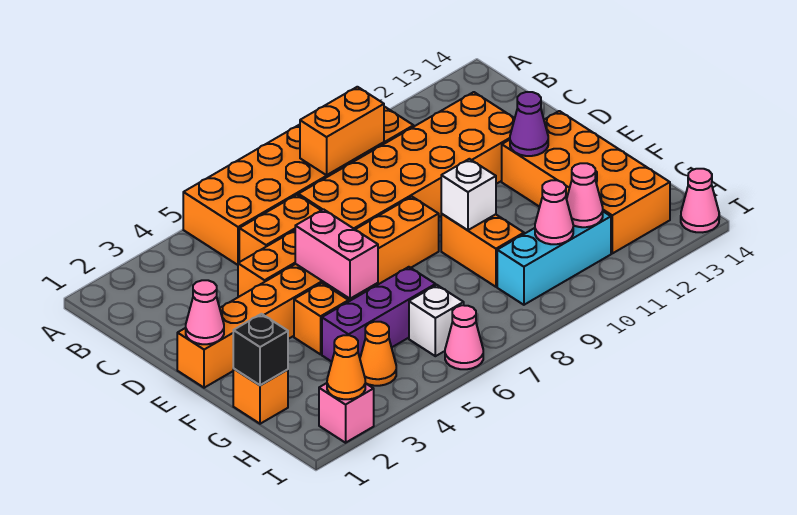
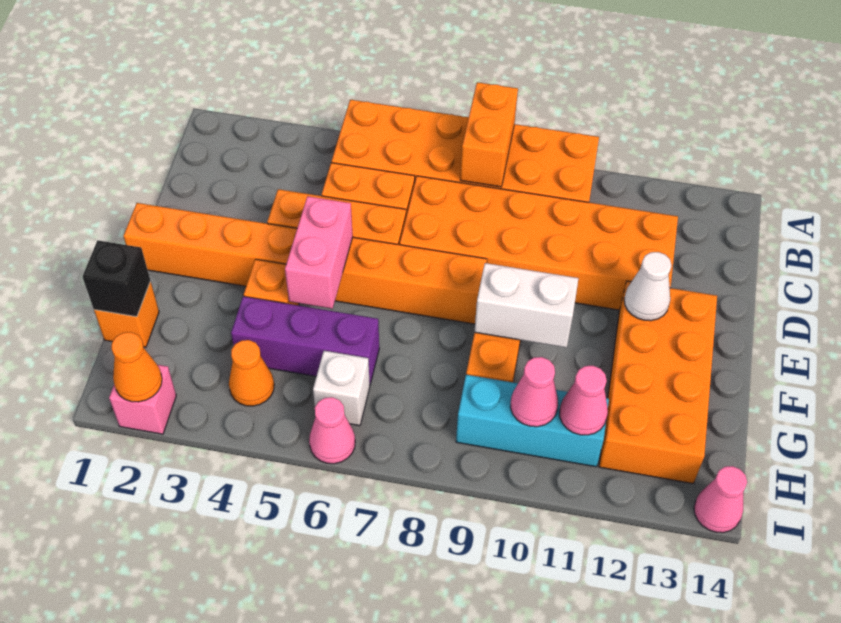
orange brick B8:B9 level 2 -> orange brick A8:B8 level 2
pink cone E1 level 2 -> none
purple cone E12 level 2 -> white cone E12 level 2
white brick F9 level 2 -> white brick F9:F10 level 2

